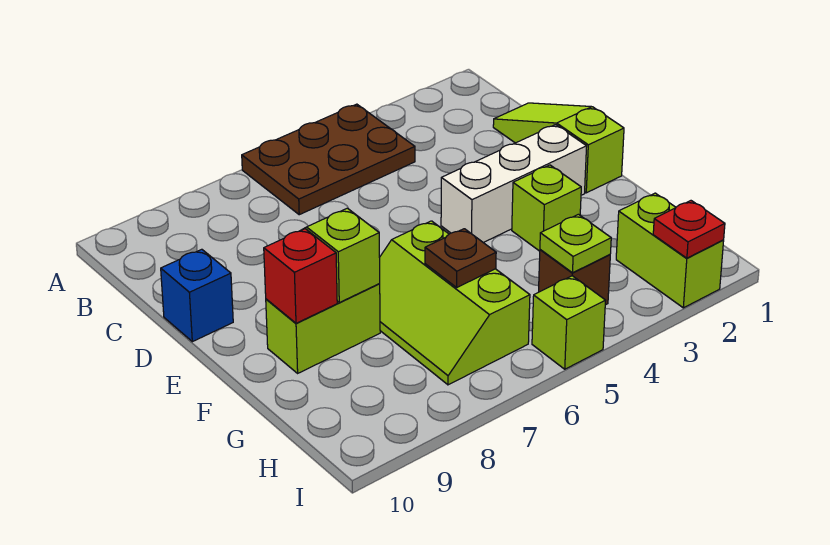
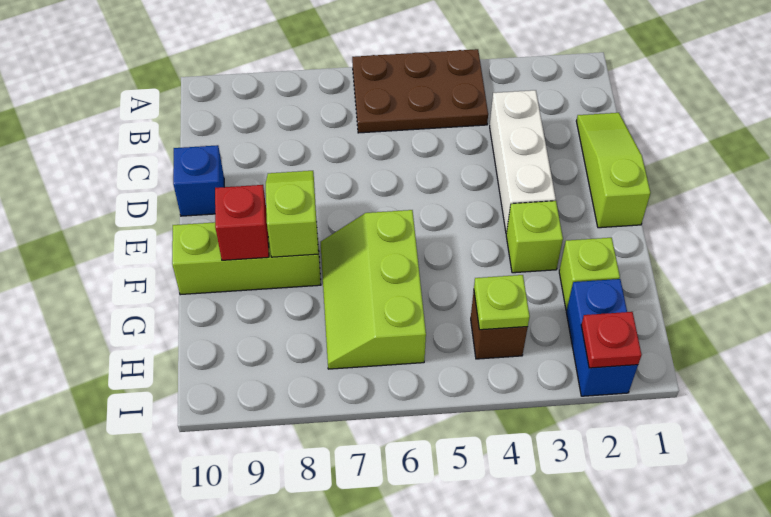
white brick E2:E4 level 1 -> white brick C3:E3 level 1
lime brick F8:F9 level 1 -> lime brick F8:F10 level 1
brown plate G6 level 2 -> none
lime brick H2:I2 level 1 -> blue brick H2:I2 level 1
lime brick I5 level 1 -> lime brick G2 level 1

